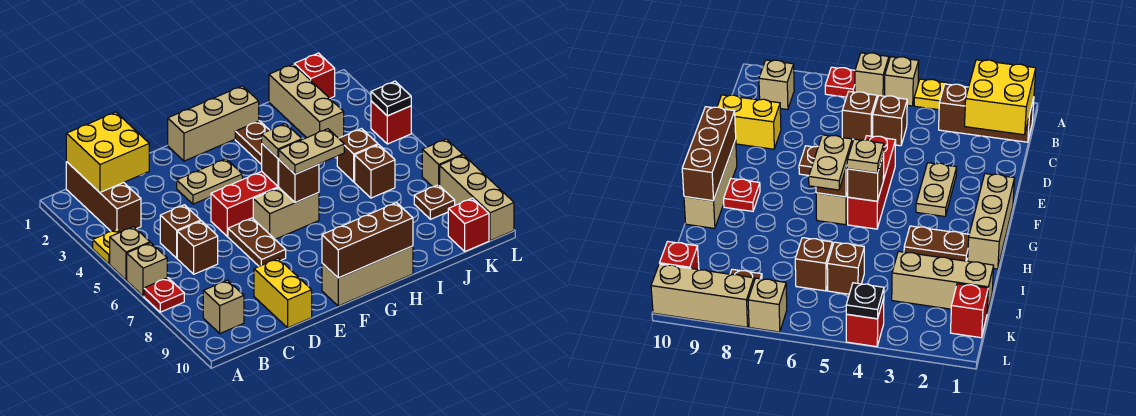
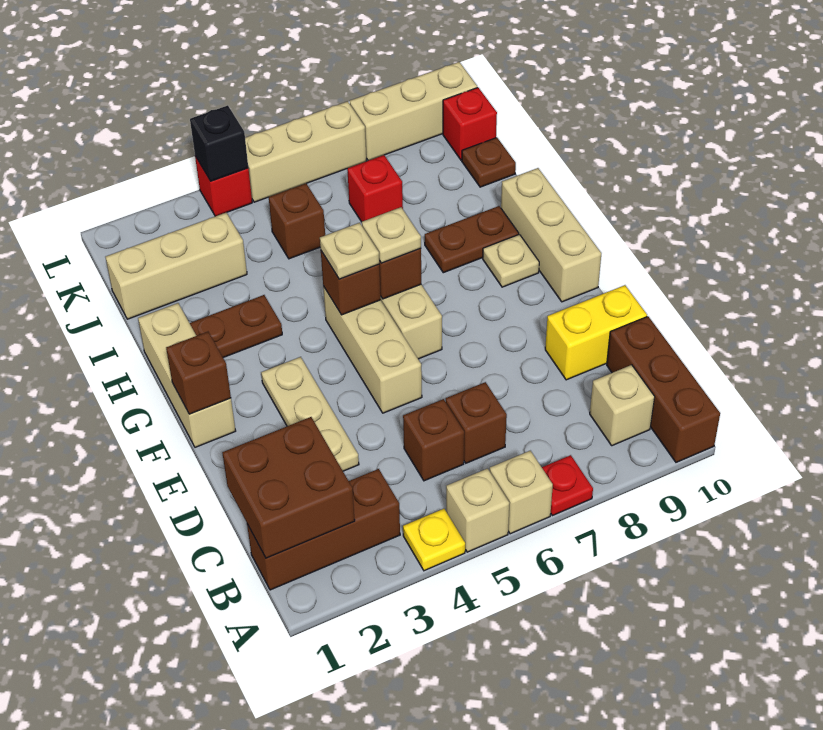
yellow brick B1:C2 level 2 -> brown brick B1:C2 level 2
tan plate E3:F3 level 1 -> tan plate D3:F3 level 1
red brick E5:G5 level 1 -> tan brick E5:G5 level 1
brown plate E6:E7 level 1 -> brown plate H8:H9 level 1
brown brick F10:H10 level 2 -> brown brick A10:C10 level 1
tan plate G6:H6 level 3 -> tan plate G6 level 3
red plate G9 level 1 -> tan plate G9 level 1
brown brick J6 level 1 -> brown brick F1 level 2
red brick K1 level 1 -> red brick J7 level 1
brown plate K8 level 1 -> brown plate J10 level 1
black plate L4 level 2 -> black brick L4 level 2
tan brick L7 level 1 -> tan brick L5:L7 level 1

